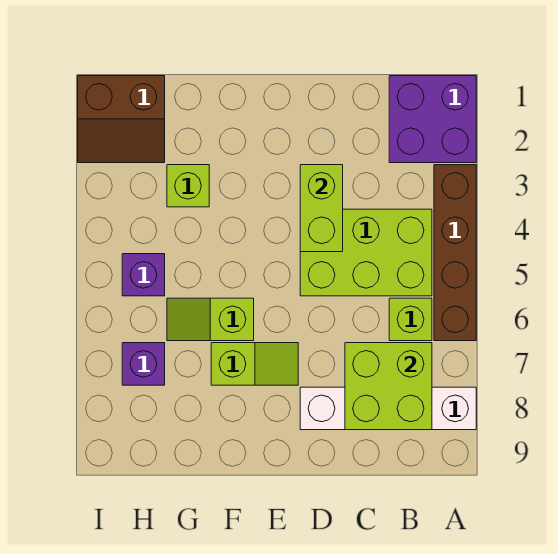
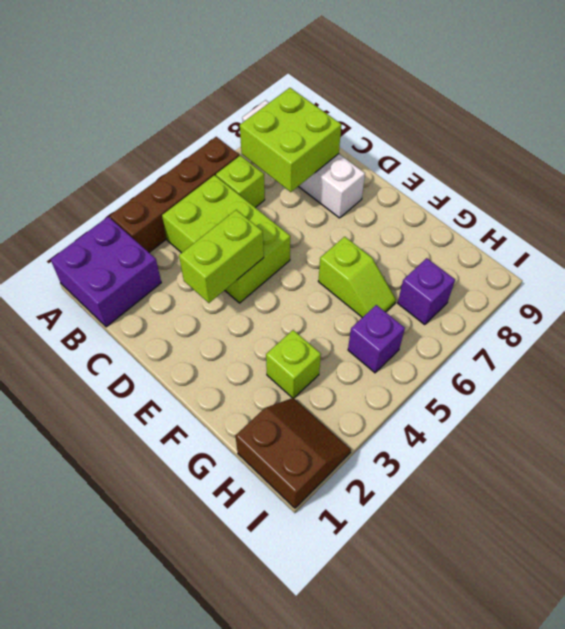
lime slope E7:F7 level 1 top F -> none

